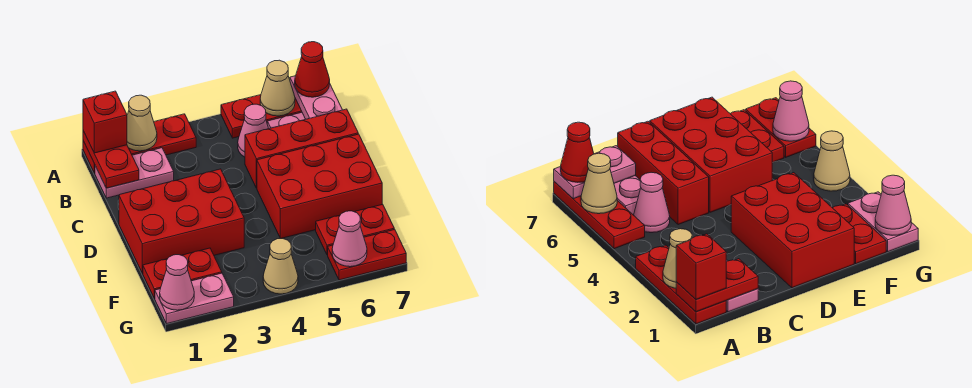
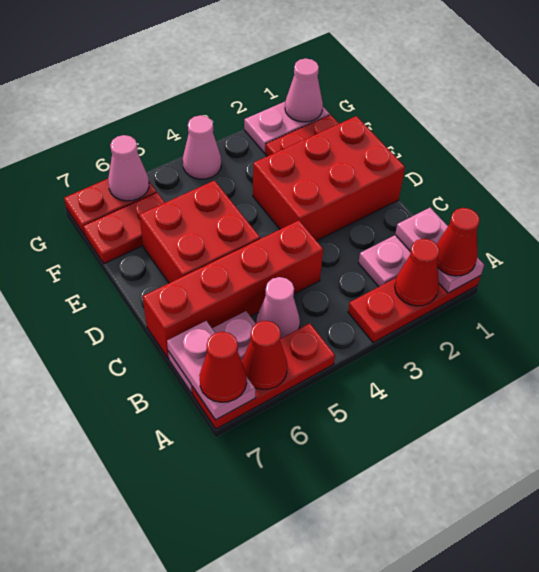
red plate A1:B1 level 2 -> pink plate A1:B1 level 2
red brick A1 level 3 -> red cone A1 level 3
tan cone A2 level 2 -> red cone A2 level 2
tan cone A6 level 2 -> red cone A6 level 2
red brick C5:C7 level 1 -> red brick C4:C7 level 1
red brick D5:E7 level 1 -> red brick D5:E6 level 1
tan cone G4 level 1 -> pink cone G4 level 1

